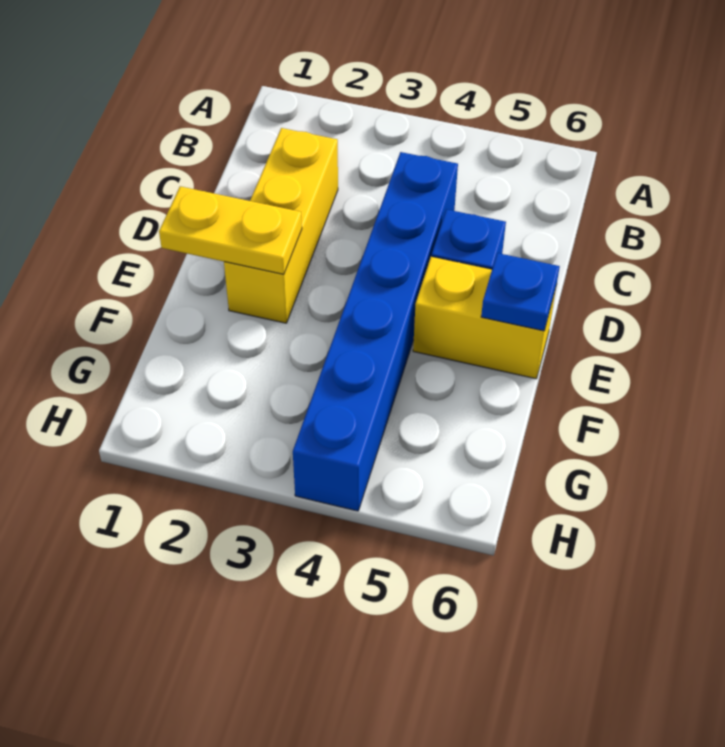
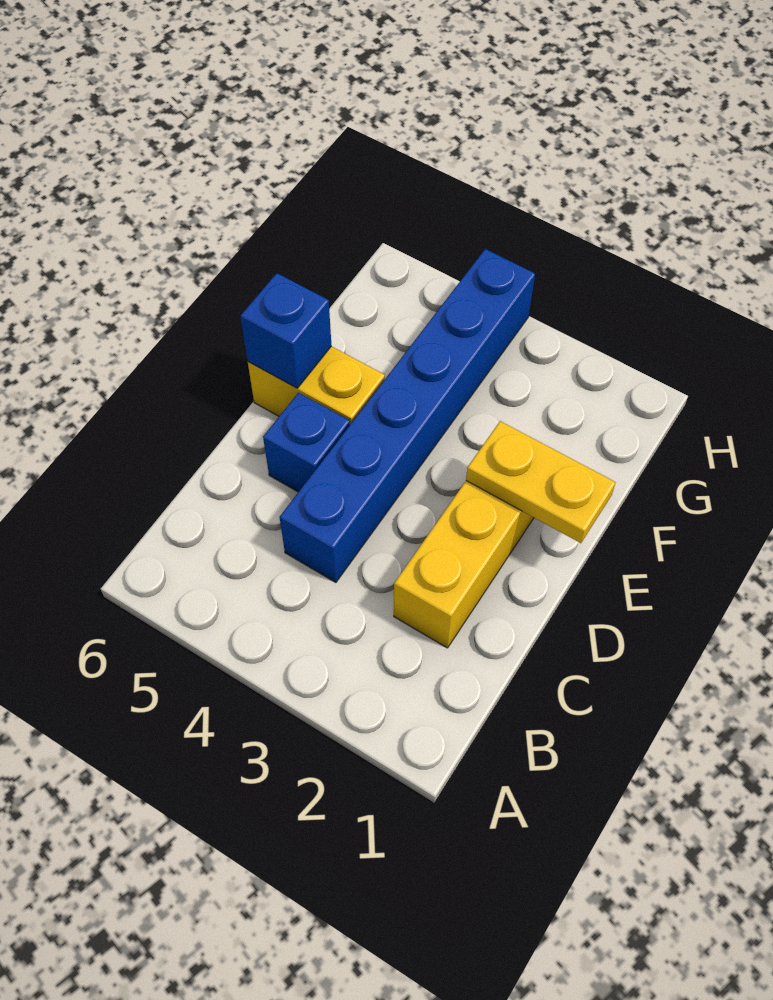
blue plate E6 level 2 -> blue brick E6 level 2

